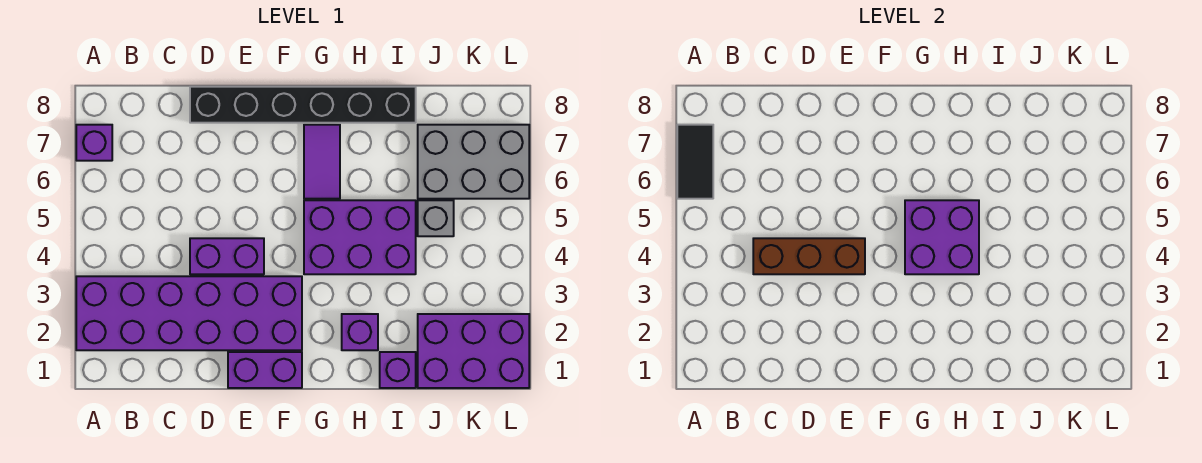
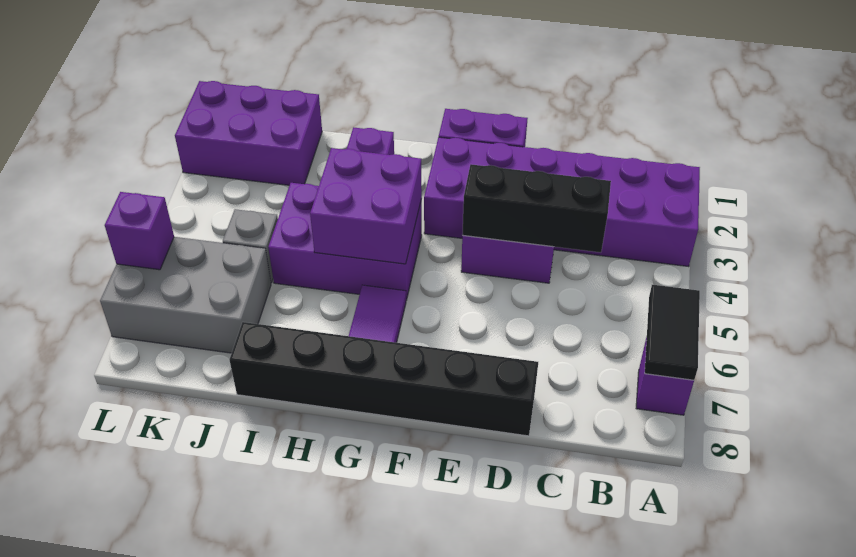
brown brick C4:E4 level 2 -> black brick C4:E4 level 2
purple brick I1 level 1 -> purple brick L6 level 2

